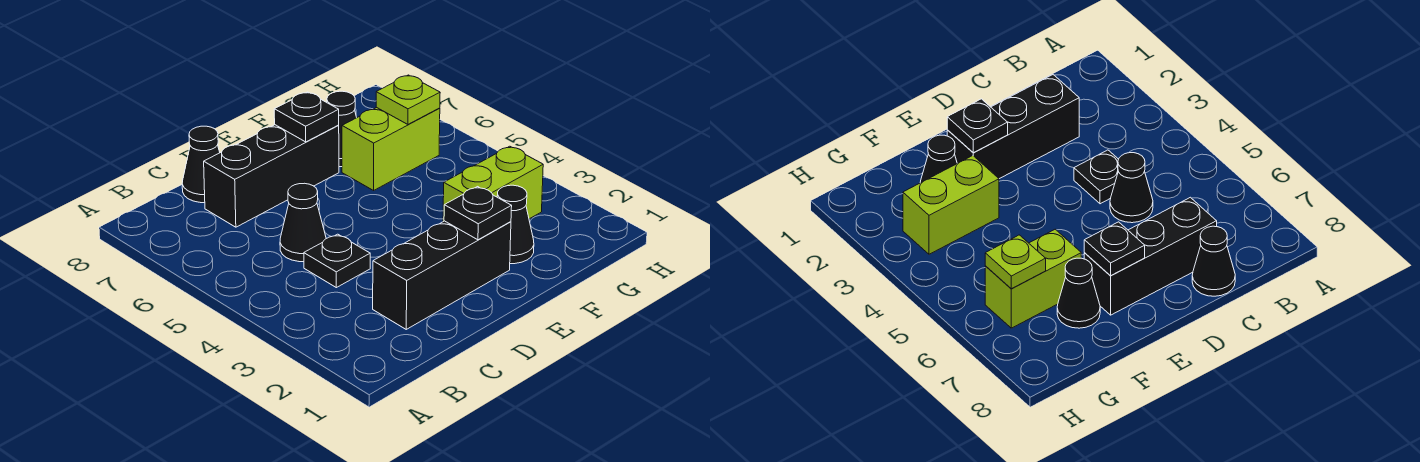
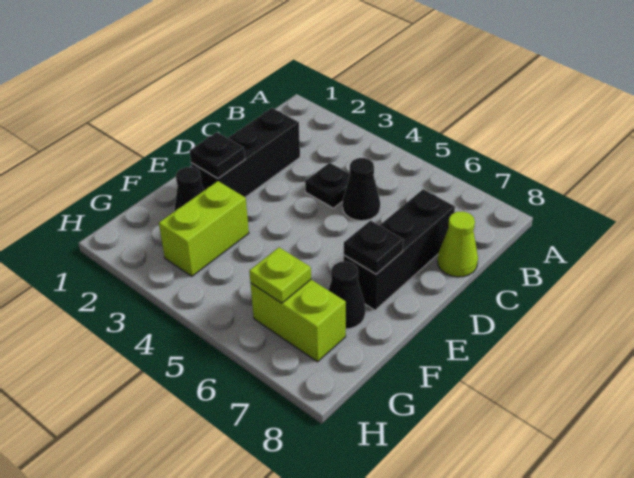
black cone C8 level 1 -> lime cone C8 level 1
lime brick F6:G6 level 1 -> lime brick G6:G7 level 1

